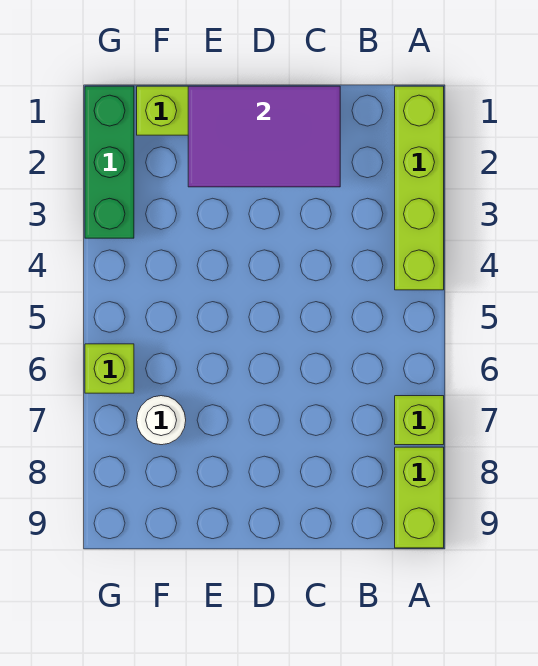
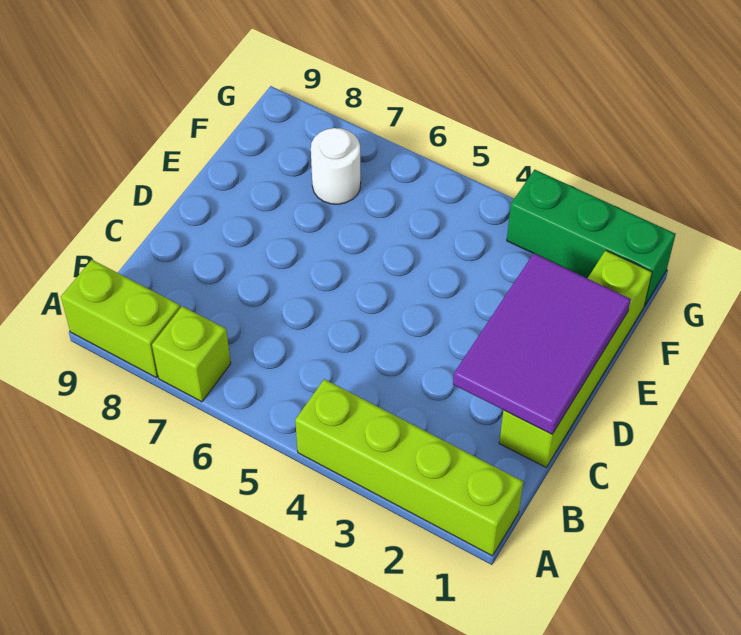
lime brick G6 level 1 -> none

